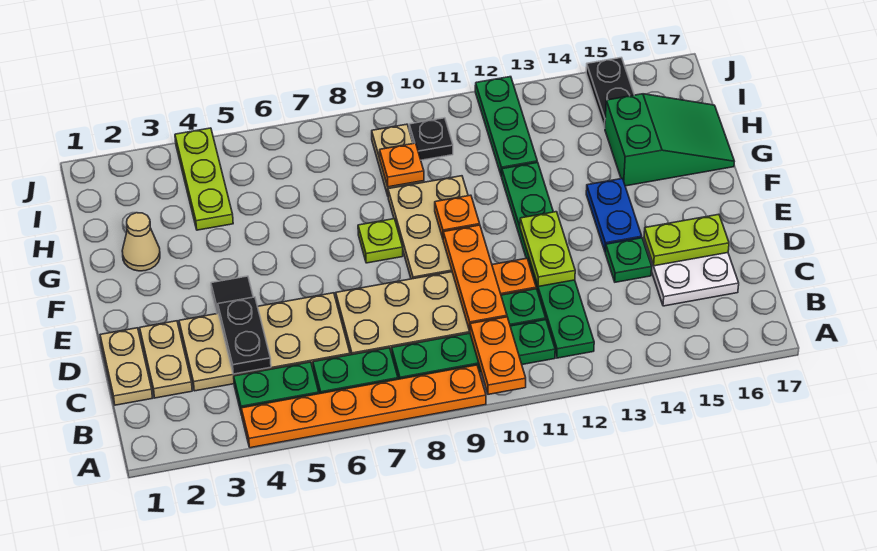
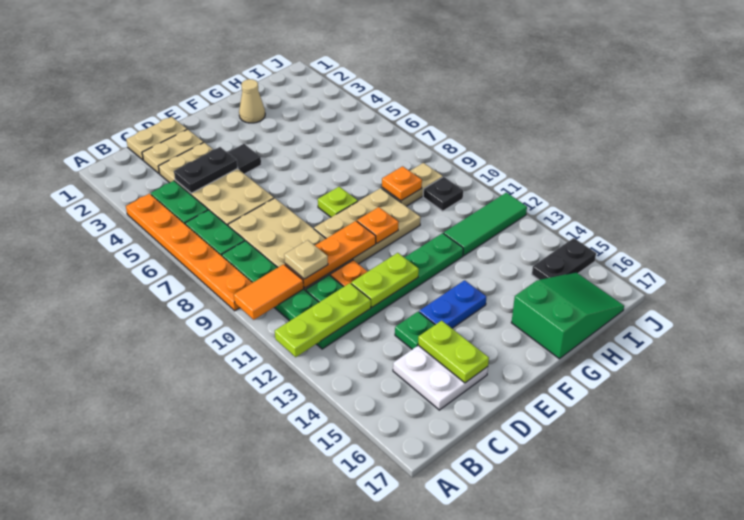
orange plate A10:B10 level 2 -> orange tile A10:B10 level 2
none -> tan plate C10 level 3
green slope G15:H17 level 1 top 15 -> green slope G16:I17 level 1 top G
lime plate H4:J4 level 1 -> lime plate A12:C12 level 2
green plate H12:J12 level 1 -> green tile H12:J12 level 1

